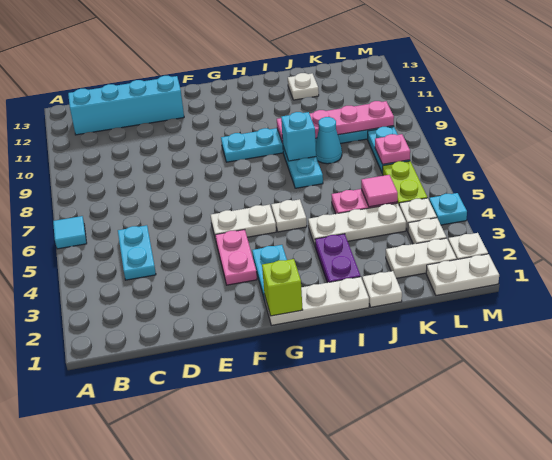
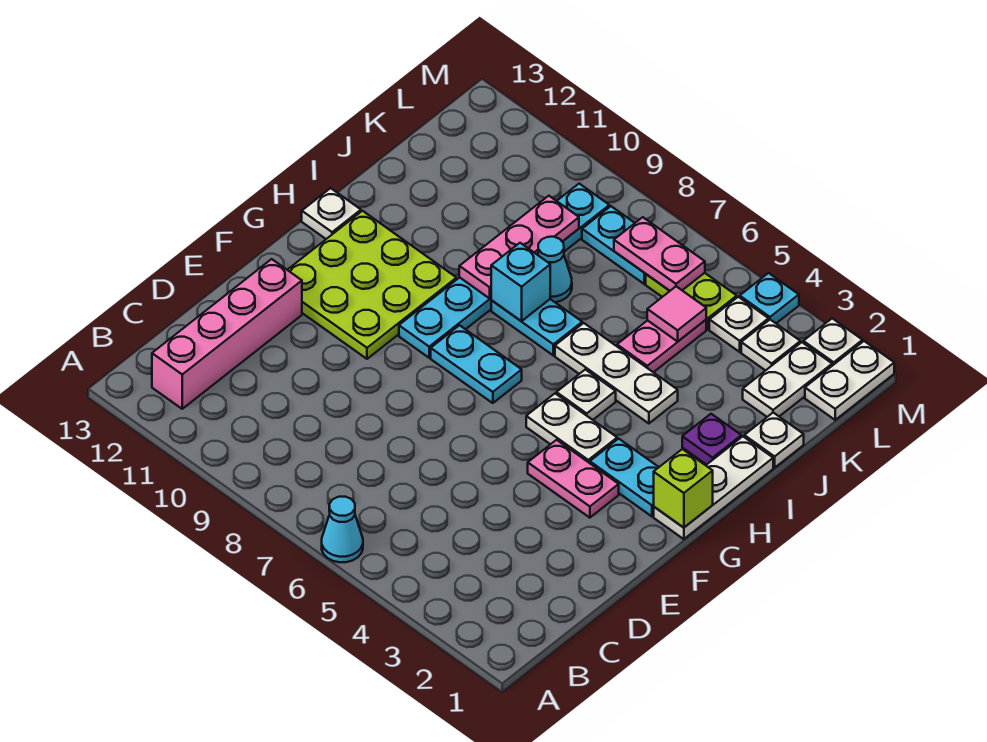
cyan tile A6 level 1 -> cyan cone A6 level 1
cyan brick B12:E12 level 1 -> pink brick B12:E12 level 1
cyan plate C4:C5 level 1 -> cyan plate G7:G8 level 1
white plate F5:G5 level 1 -> white plate G4:G5 level 1
none -> lime plate F10:H12 level 1
purple plate I2:I3 level 1 -> purple plate I2 level 1
white plate I4:K4 level 1 -> white plate I4:I6 level 1
pink plate I9:L9 level 2 -> pink plate I9:K9 level 2
white plate J12 level 1 -> white plate H13 level 1
pink plate L7 level 2 -> pink plate L6:L7 level 2

